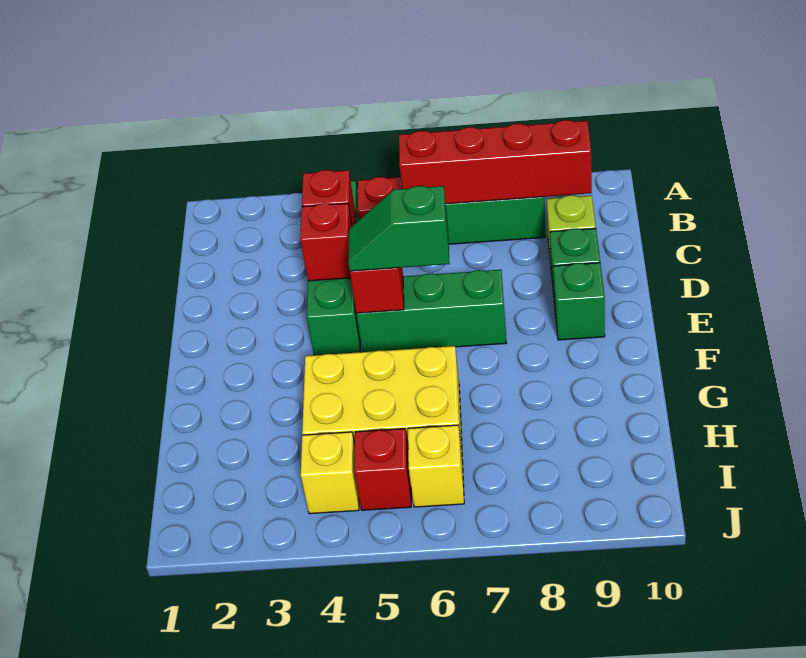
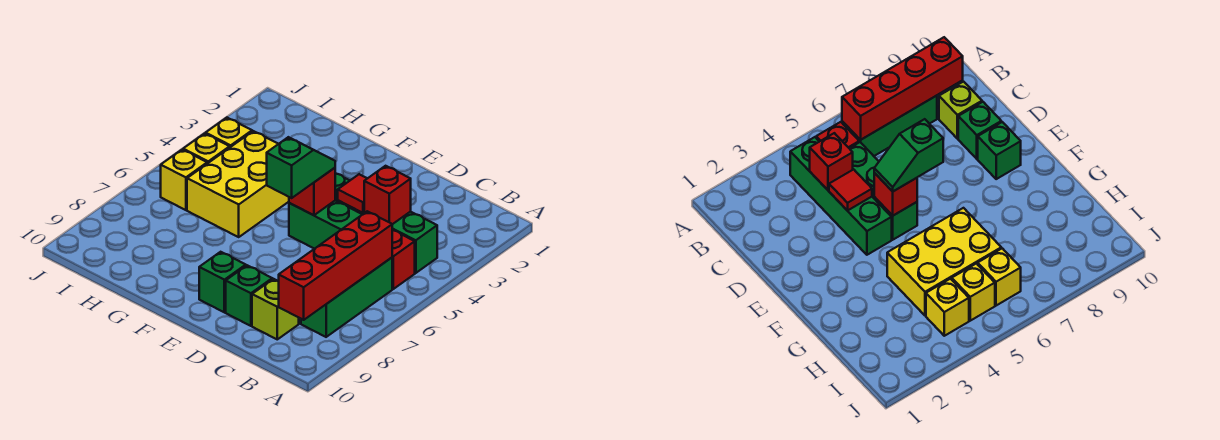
red brick D4 level 2 -> red tile D4 level 2
green brick E5:E7 level 1 -> green brick C5:E5 level 1
red brick I5 level 1 -> yellow brick I5 level 1

